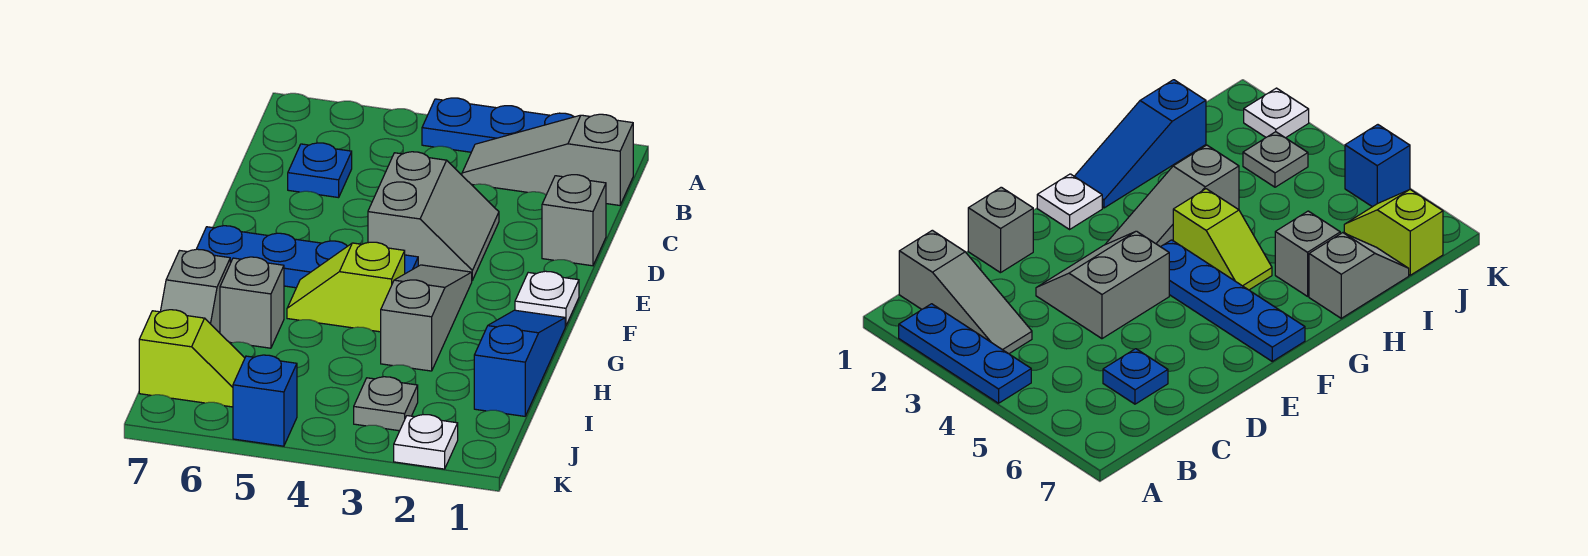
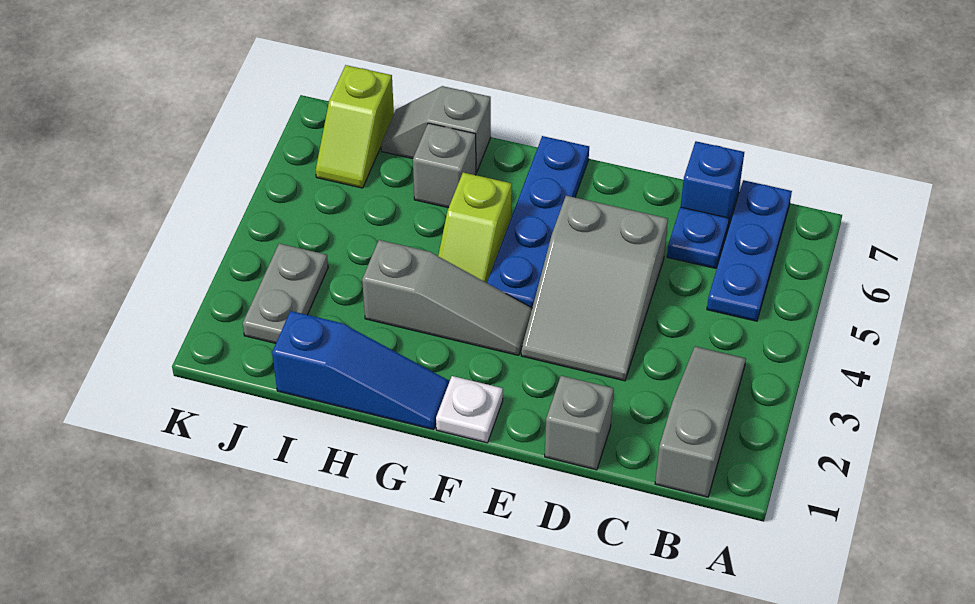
blue plate A2:A4 level 1 -> blue plate B5:B7 level 1
grey slope D3:E4 level 1 top 4 -> grey slope D3:E5 level 1 top 5
lime slope G4:G5 level 1 top 4 -> lime slope G4:G5 level 1 top 5
grey plate J3 level 1 -> grey plate J2:J3 level 1
white plate K2 level 1 -> none
blue brick K5 level 1 -> blue brick C7 level 1

